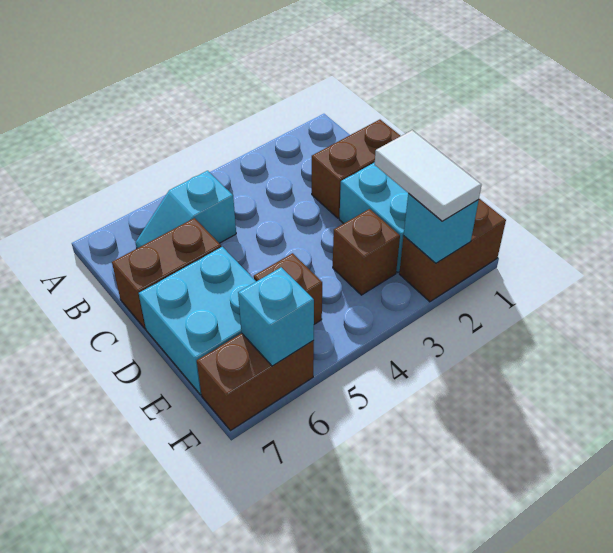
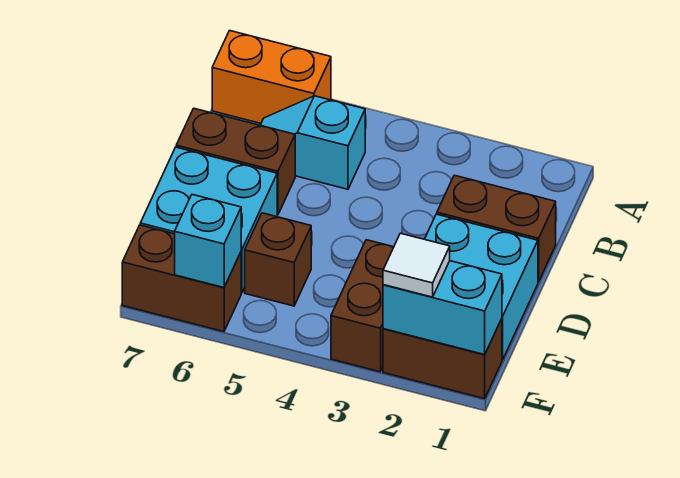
none -> orange brick A6:A7 level 1
white tile E2:F2 level 3 -> white tile F2 level 3
brown brick E3 level 1 -> brown brick E3:F3 level 1
cyan brick F2 level 2 -> cyan brick F1:F2 level 2

